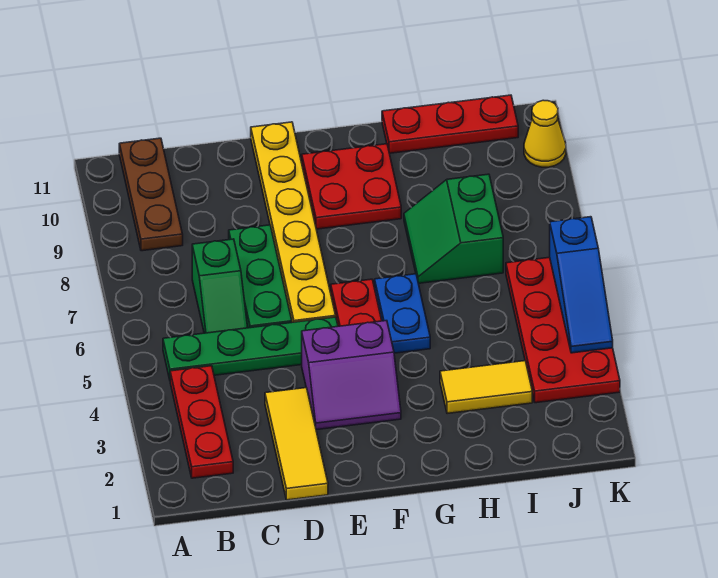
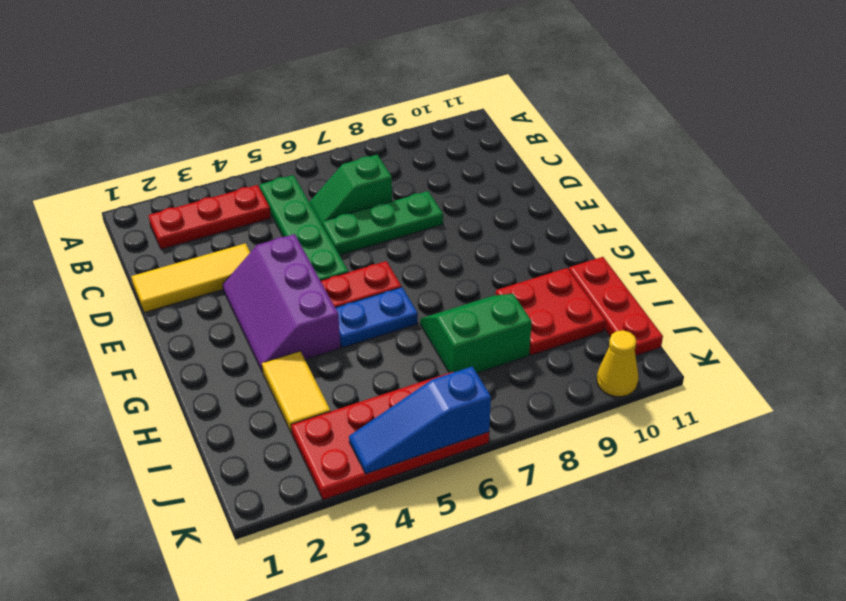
brown plate B9:B11 level 1 -> none
purple slope E3:F4 level 1 top 4 -> purple slope E3:G4 level 1 top 4
yellow plate E6:E11 level 1 -> none
red plate F9:G10 level 1 -> red plate H9:I10 level 1

